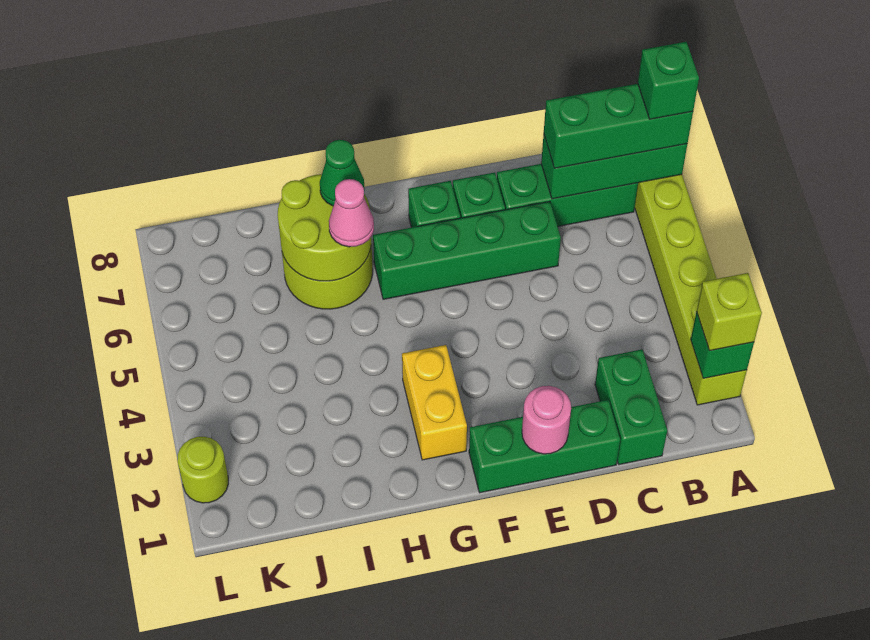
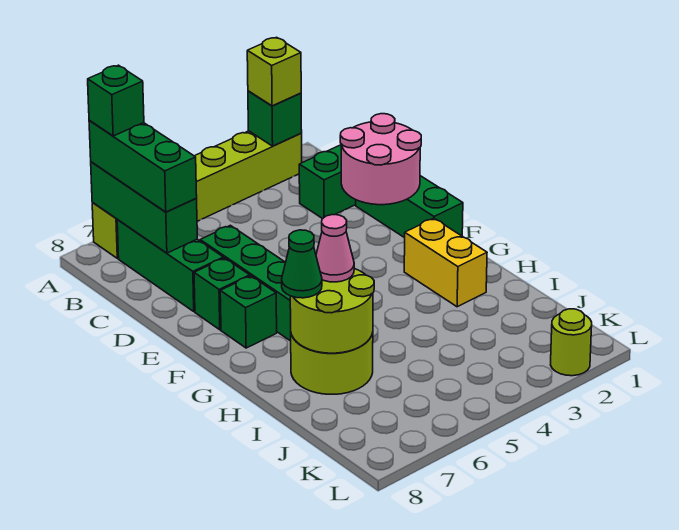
pink round brick E1 level 2 -> pink round brick D1:E2 level 2
yellow brick G2:G3 level 1 -> yellow brick G2:H2 level 1

